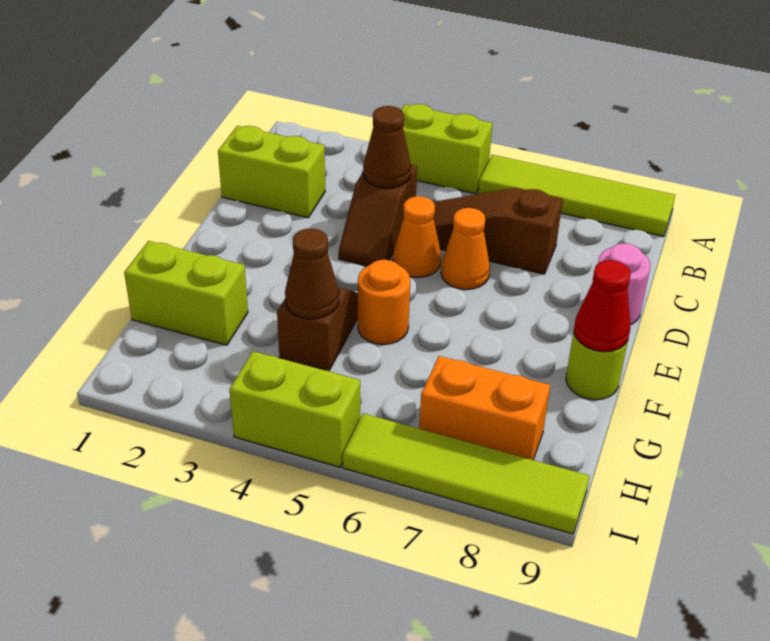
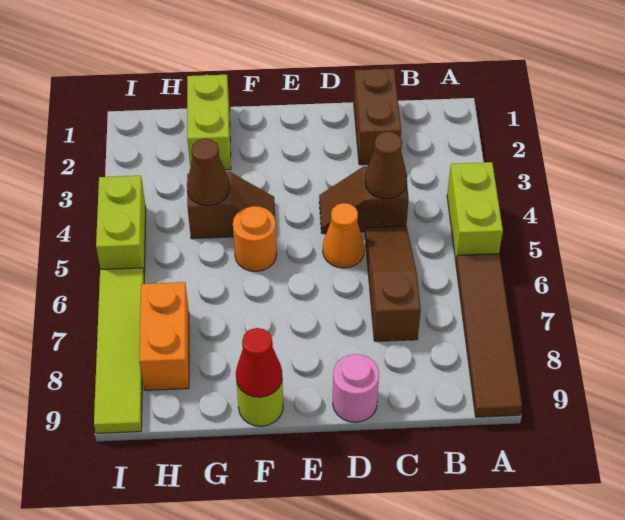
lime tile A6:A9 level 1 -> brown tile A6:A9 level 1
lime brick C1:C2 level 1 -> brown brick C1:C2 level 1
orange cone D6 level 1 -> none

